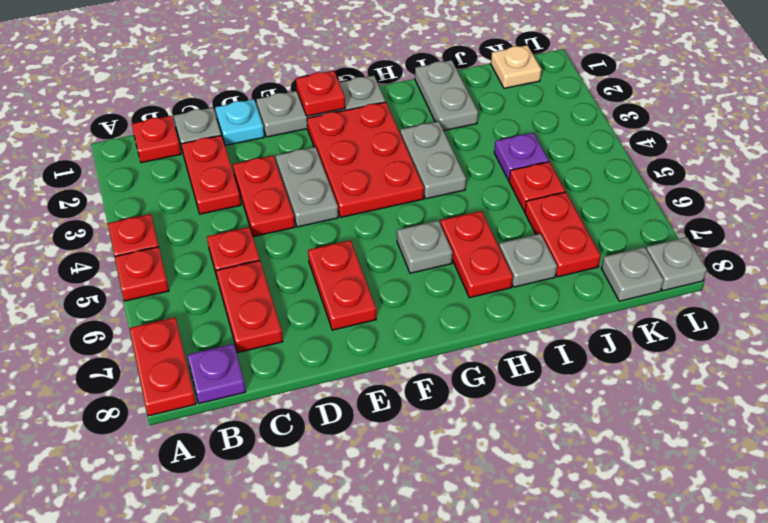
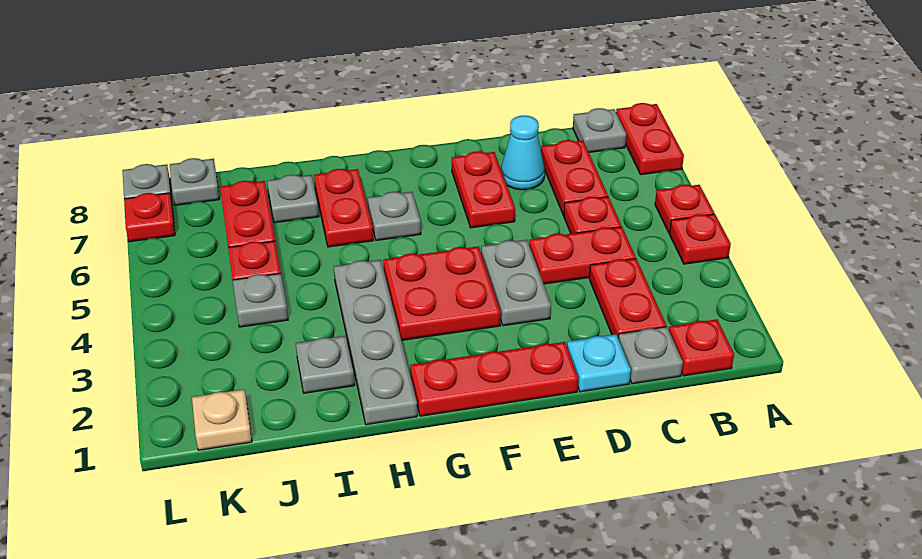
purple plate B8 level 1 -> grey plate B8 level 1
red plate D3:D4 level 1 -> red plate C4:D4 level 1
none -> cyan cone D7 level 1
grey plate E1:G1 level 1 -> red plate E1:G1 level 1
red plate F1 level 2 -> red plate L7 level 1
red plate F2:G4 level 1 -> red plate F3:G4 level 1
grey plate H3:H4 level 1 -> grey plate H1:H4 level 1
grey plate I1:I2 level 1 -> grey plate I2 level 1
purple plate J4 level 1 -> grey plate J4 level 1

